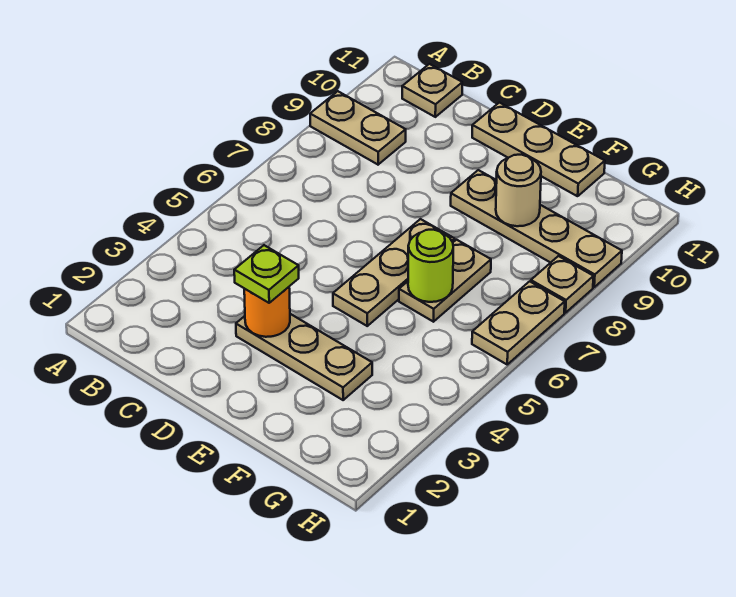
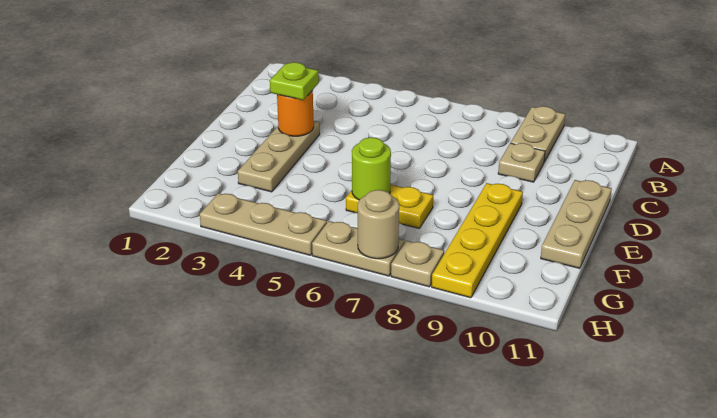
tan plate B11 level 1 -> tan plate C9 level 1
tan plate E5:E7 level 1 -> tan plate H3:H5 level 1
tan plate E9:H9 level 1 -> yellow plate E9:H9 level 1
tan plate F6:F7 level 1 -> yellow plate F6:F7 level 1
tan round brick F9 level 2 -> tan round brick H7 level 2

